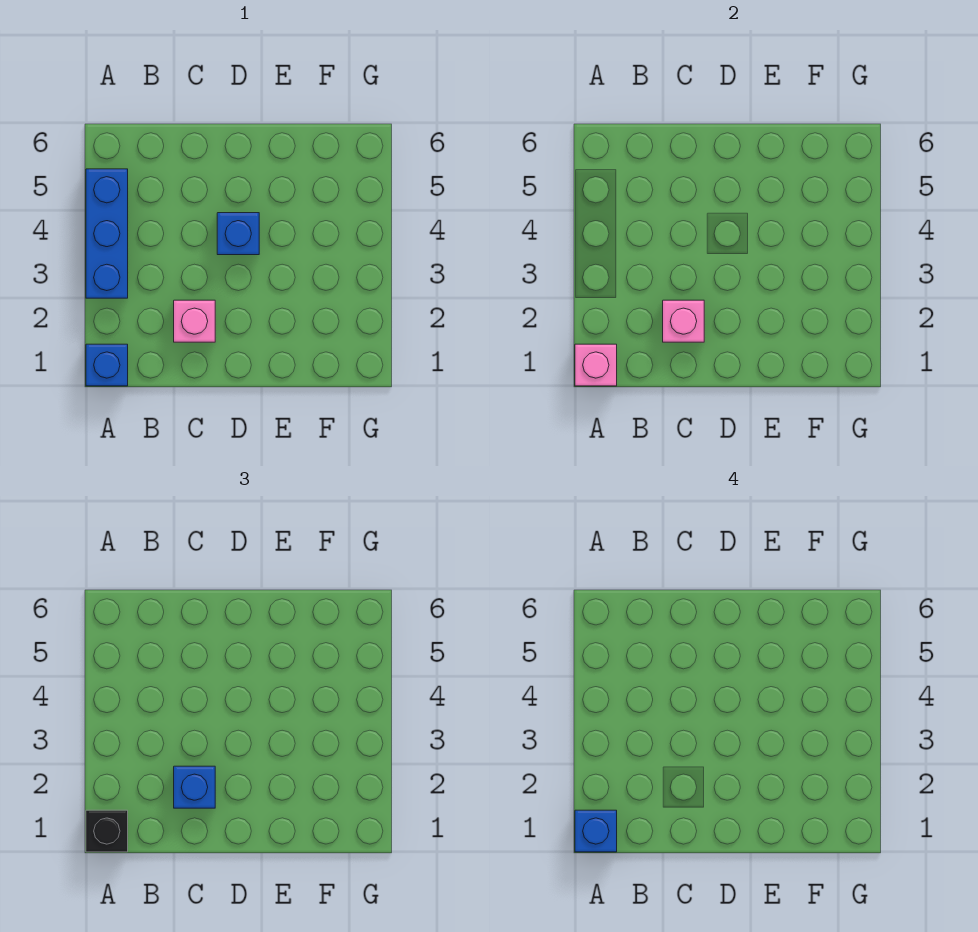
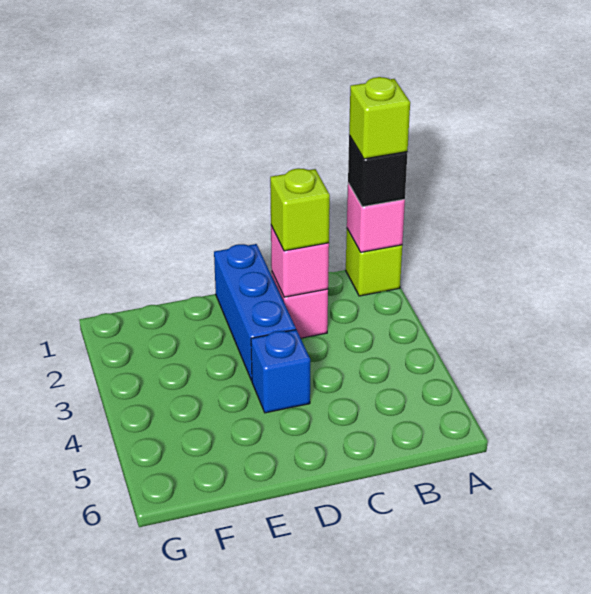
blue brick A1 level 1 -> lime brick A1 level 1
blue brick A1 level 4 -> lime brick A1 level 4
blue brick A3:A5 level 1 -> blue brick D1:D3 level 1
blue brick C2 level 3 -> lime brick C2 level 3

